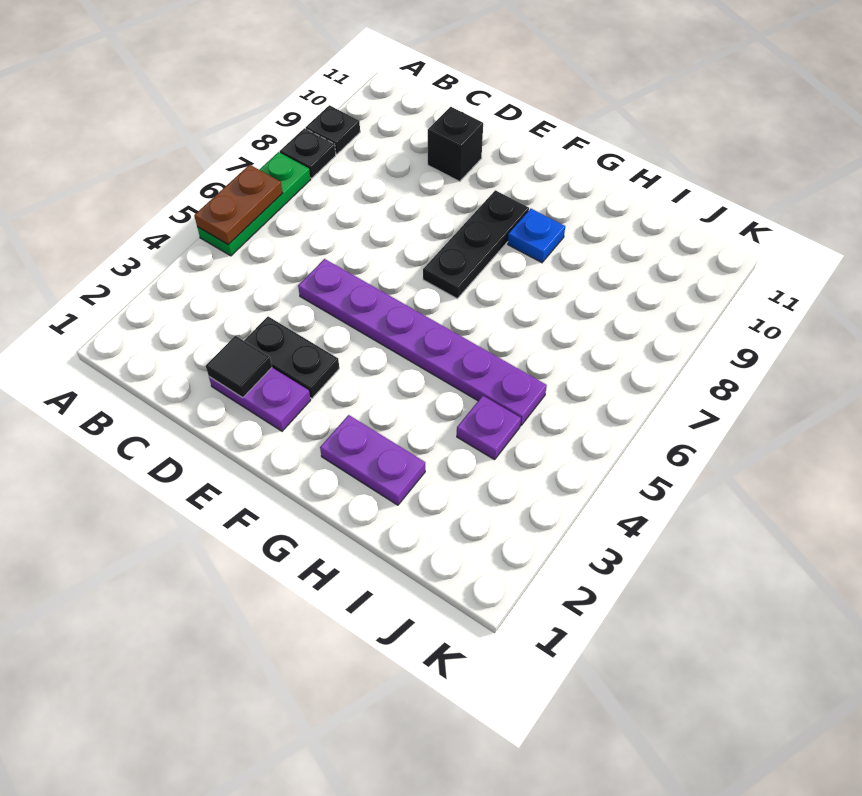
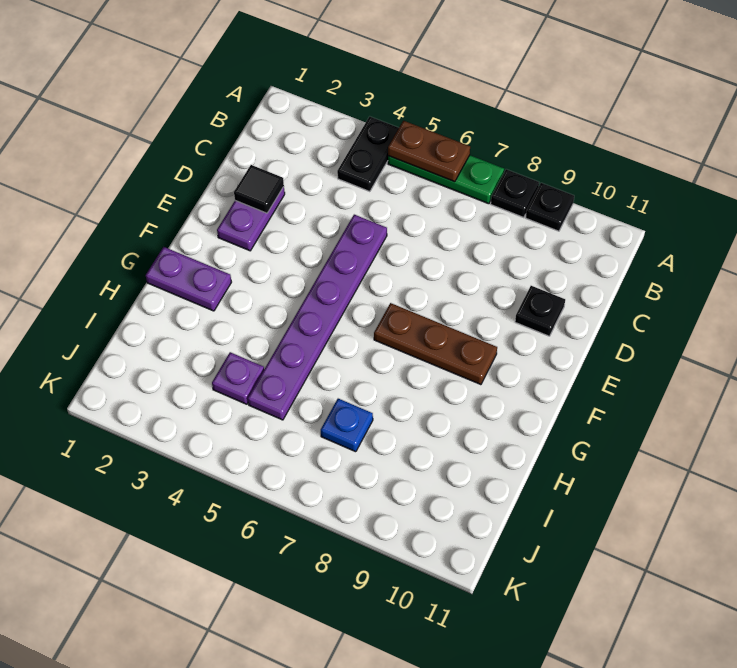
black plate D3:E3 level 1 -> black plate A4:B4 level 1
black brick D10 level 1 -> black plate D10 level 1
black plate F7:F9 level 1 -> brown plate F7:F9 level 1
purple plate G2:H2 level 1 -> purple plate G1:G2 level 1
blue plate G9 level 1 -> blue plate I7 level 1

